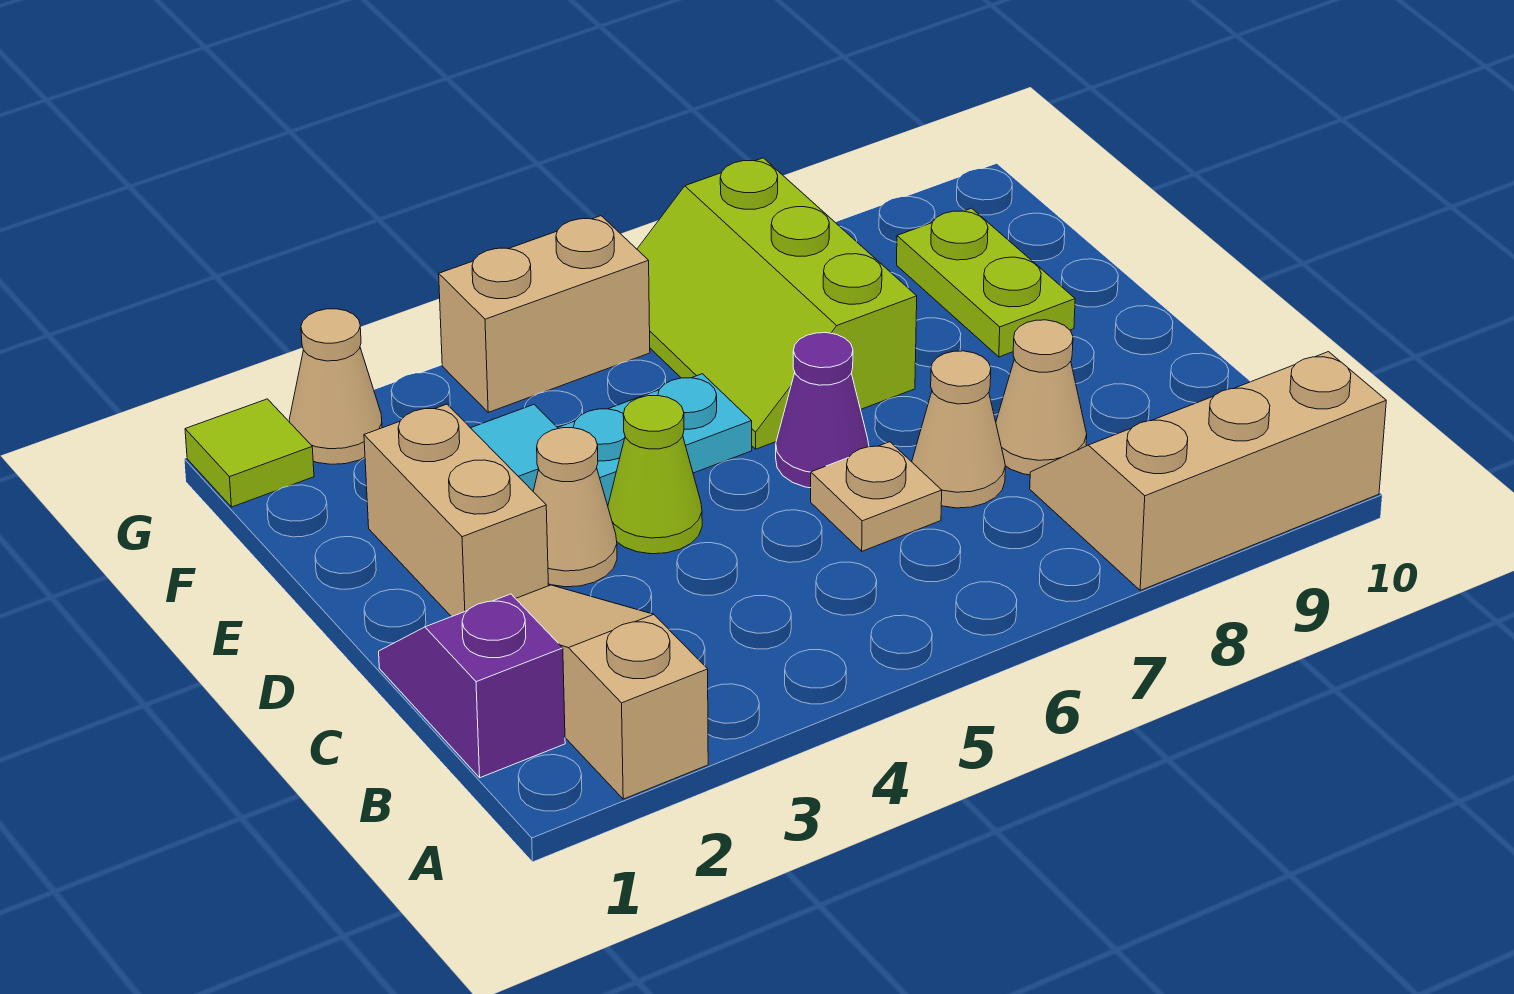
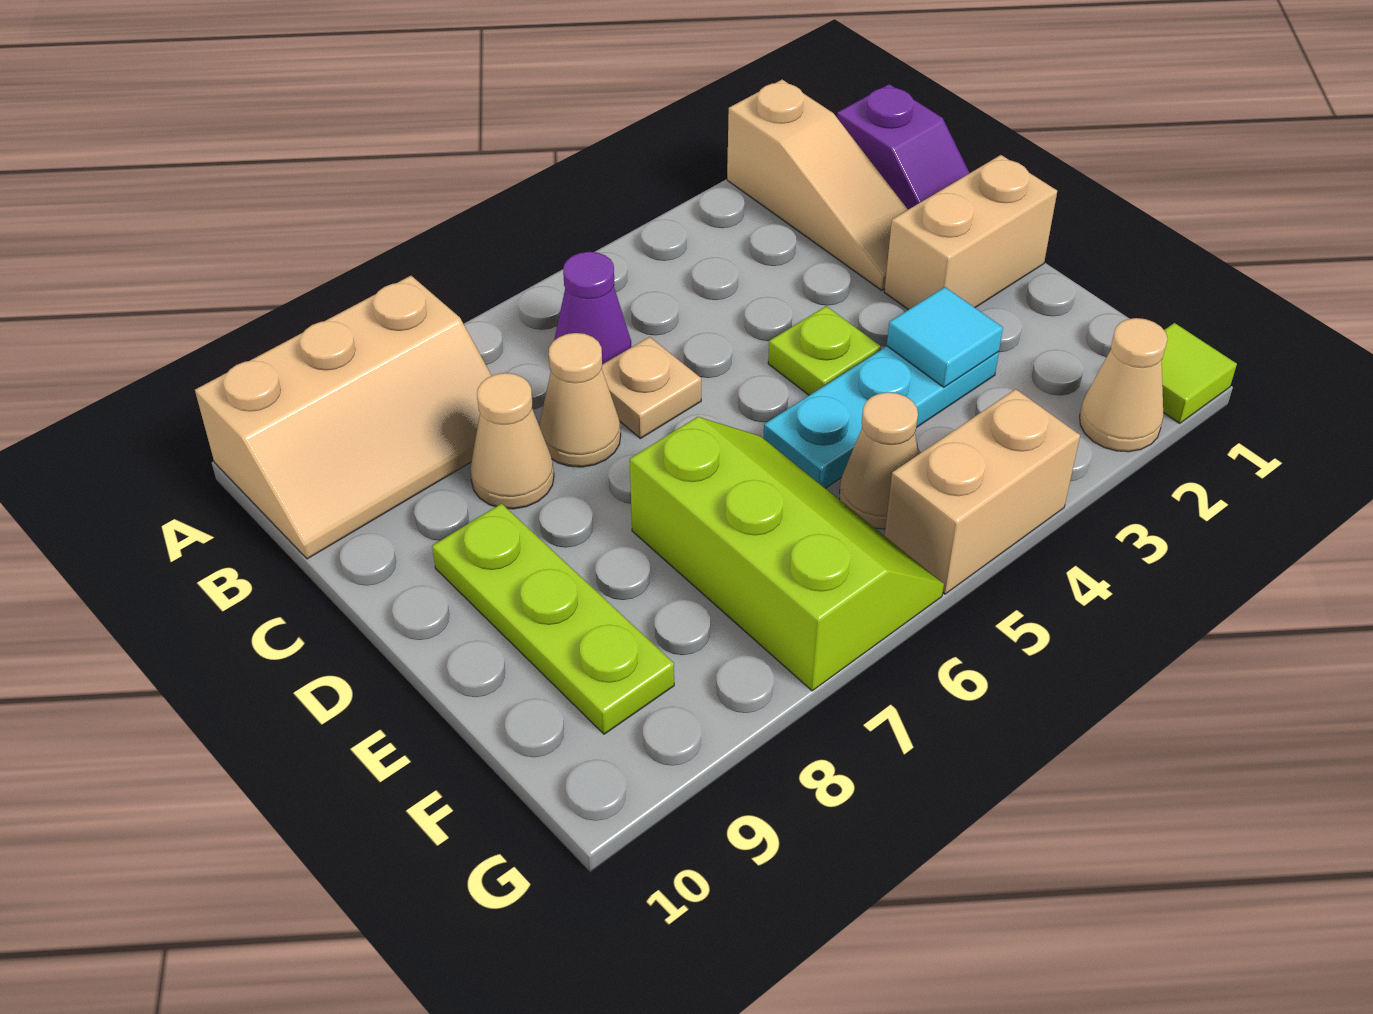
tan brick D2:E2 level 1 -> tan brick D1:D2 level 1
tan cone D3 level 1 -> tan cone F5 level 1
lime cone D4 level 1 -> lime plate D4 level 1
purple cone D6 level 1 -> purple cone B6 level 1
lime plate E9:F9 level 1 -> lime plate D9:F9 level 1

